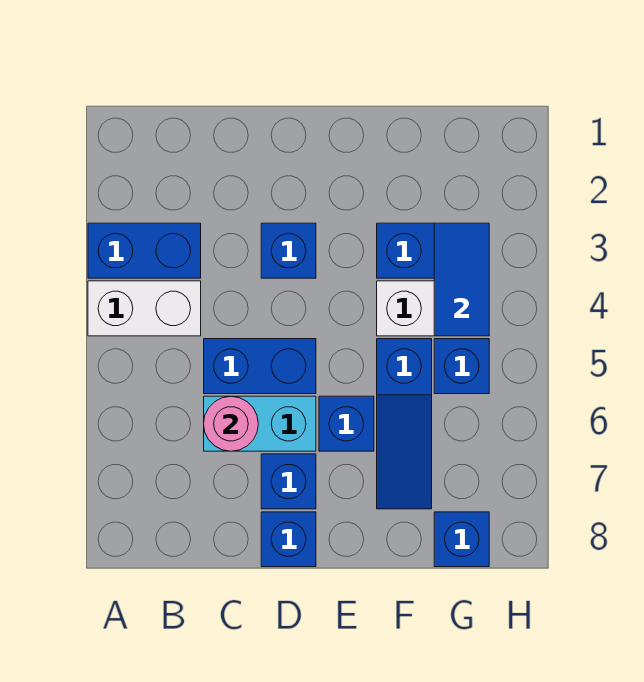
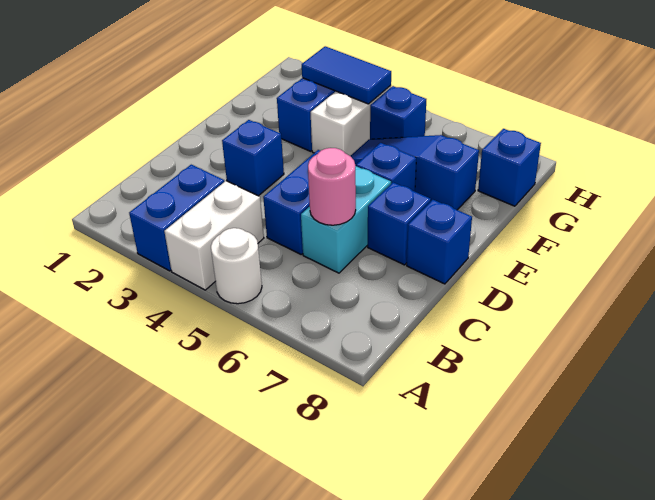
none -> white round brick A5 level 1
blue slope F5:F7 level 1 top 5 -> blue slope F5:F7 level 1 top 7

